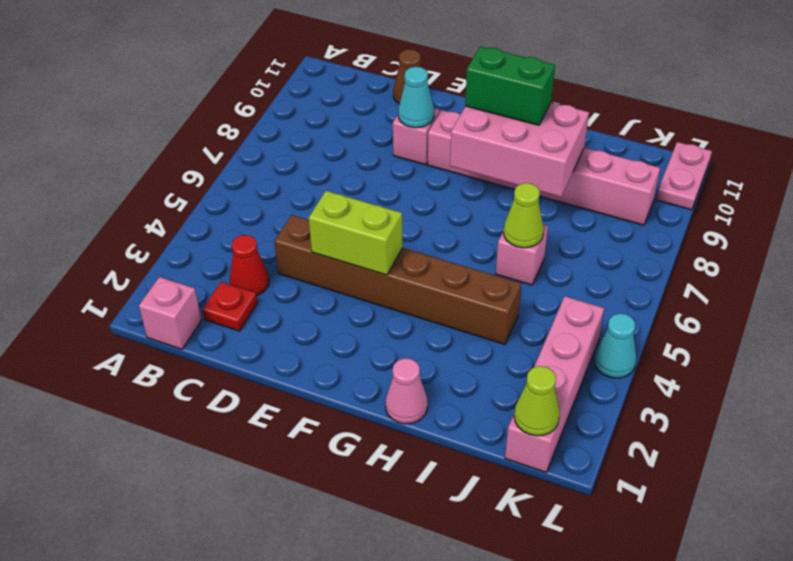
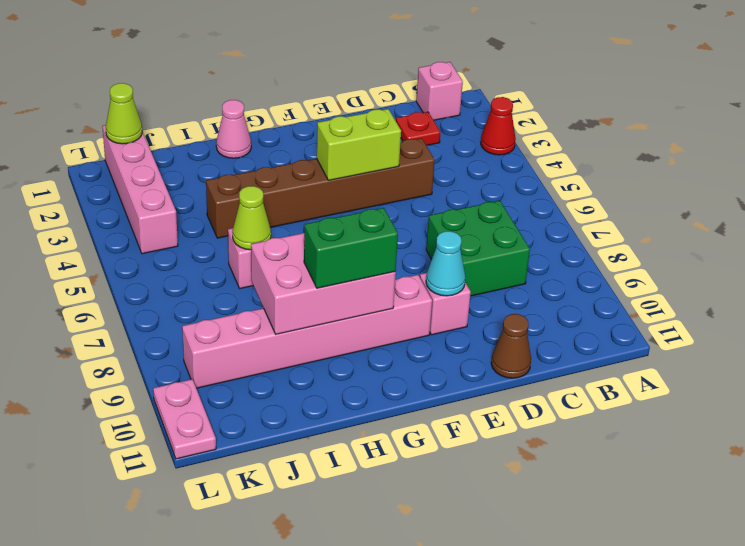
red cone C3 level 1 -> red cone A3 level 1
none -> green brick C7:D8 level 1
cyan cone L4 level 1 -> none

